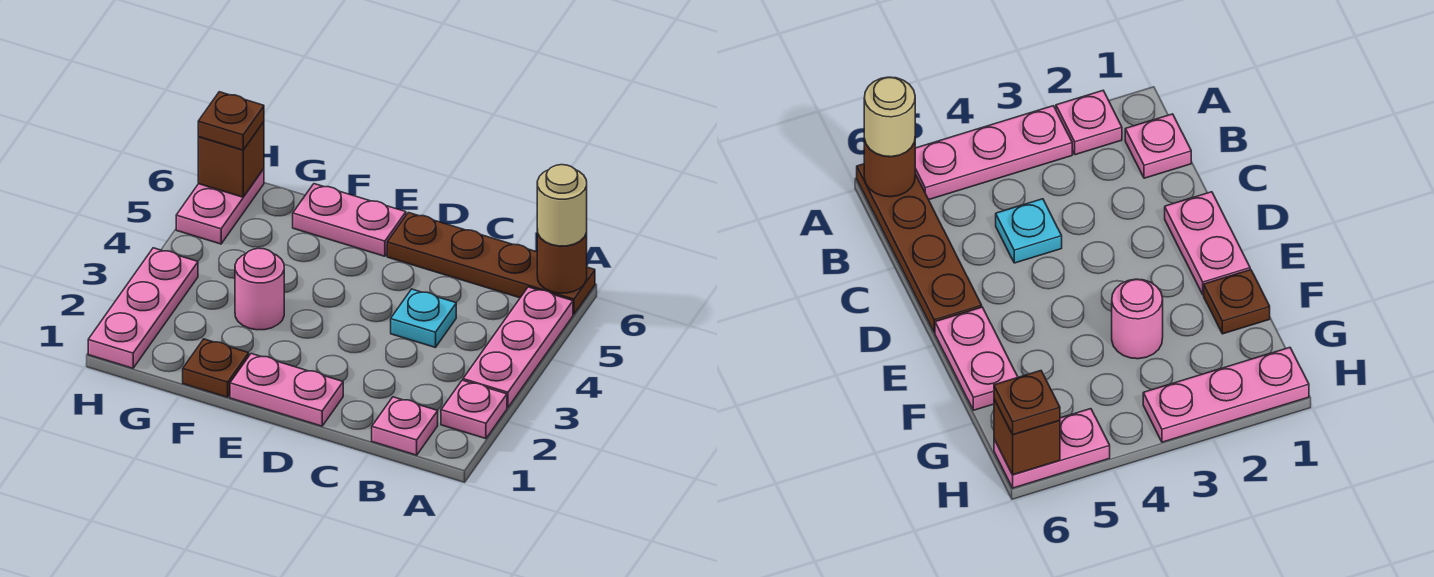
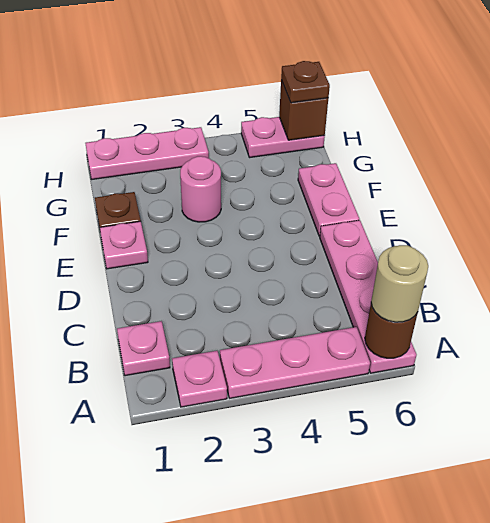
brown plate A6:D6 level 1 -> pink plate A6:D6 level 1
cyan plate C4 level 1 -> none
pink plate D1:E1 level 1 -> pink plate E1 level 1

